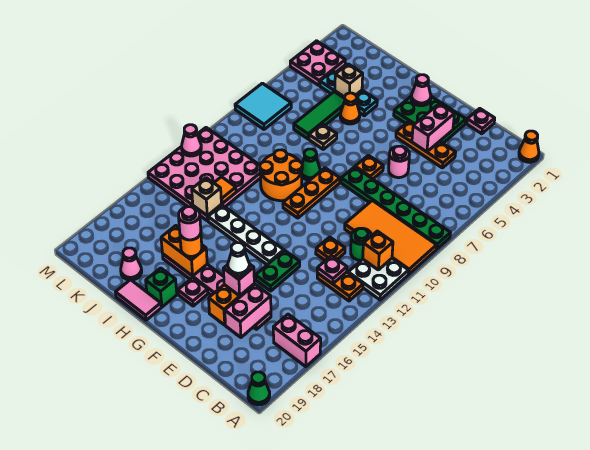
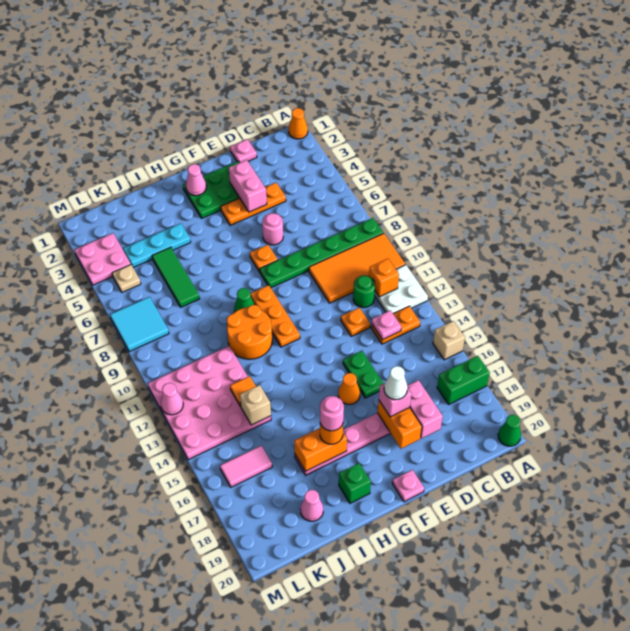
pink brick A17:B17 level 1 -> green brick A17:B17 level 1
white plate F14:I14 level 1 -> none
pink plate G18 level 1 -> pink plate F20 level 1
pink tile H20:I20 level 1 -> pink tile K16:L16 level 1
orange cone I5 level 1 -> orange cone F15 level 1
tan plate I7 level 1 -> tan plate L5 level 1
tan brick J4 level 2 -> tan brick A15 level 1

